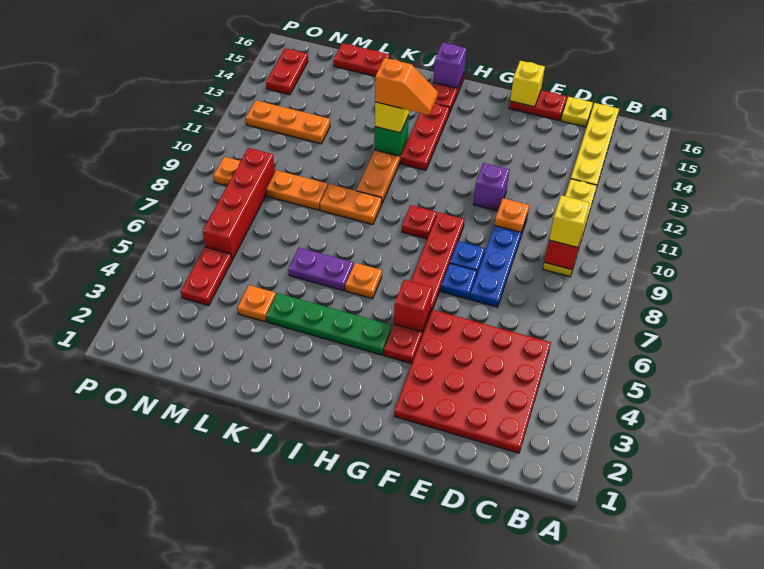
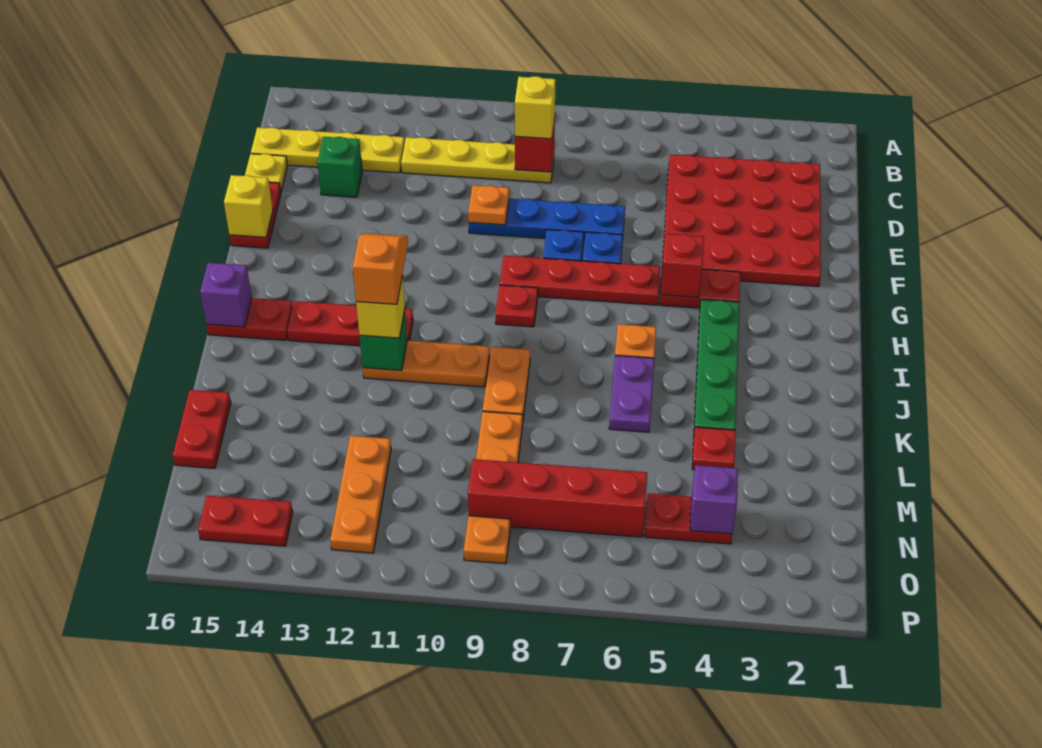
none -> green brick D14 level 1
purple brick F11 level 1 -> purple brick N4 level 2
orange plate L4 level 1 -> red plate L4 level 1

